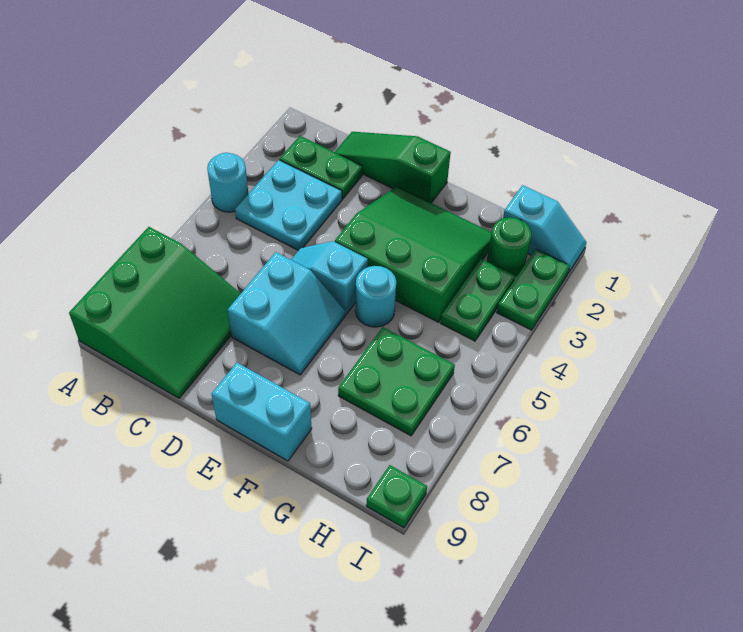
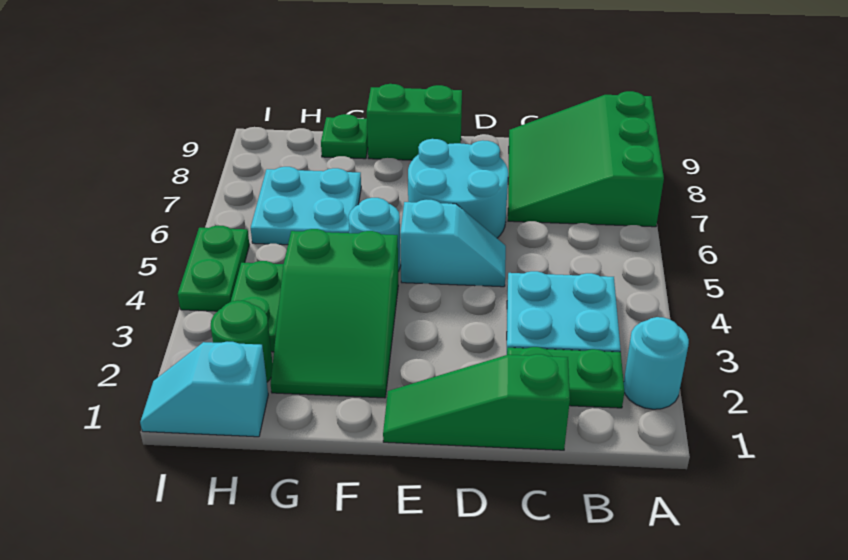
cyan round brick A4 level 1 -> cyan round brick A2 level 1
green slope C1:E1 level 1 top E -> green slope C1:E1 level 1 top C
cyan slope D6:E7 level 1 top D -> cyan round brick D6:E7 level 1
green slope E2:G4 level 1 top 4 -> green slope F2:G4 level 1 top 4
cyan brick E9:F9 level 1 -> green brick E9:F9 level 1
green plate G6:H7 level 1 -> cyan plate G6:H7 level 1
green plate I2:I3 level 1 -> green plate I4:I5 level 1
green plate I9 level 1 -> green plate G9 level 1

